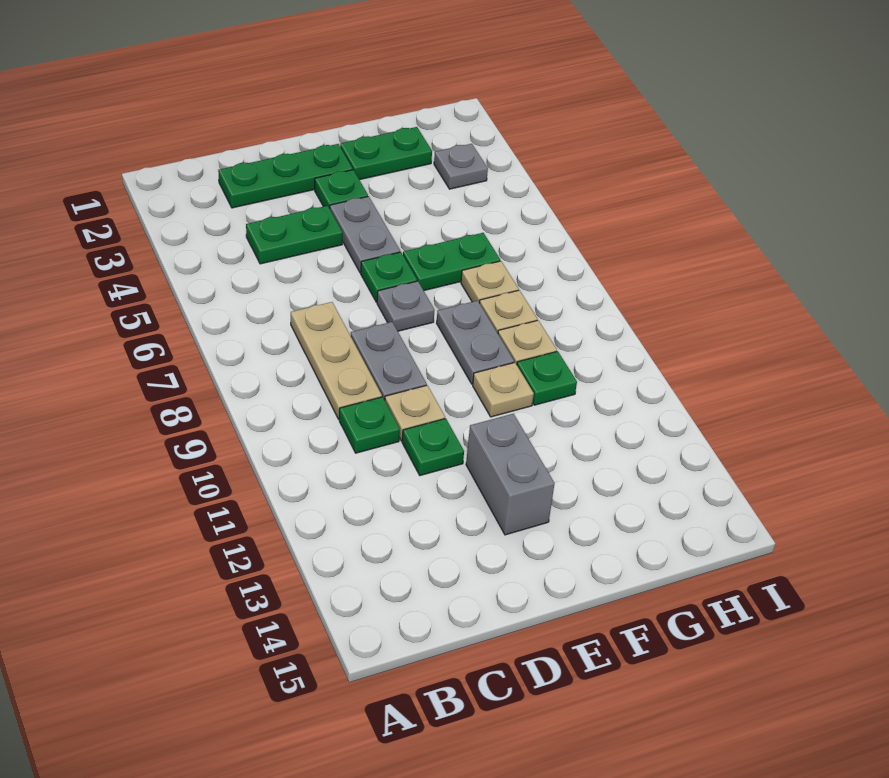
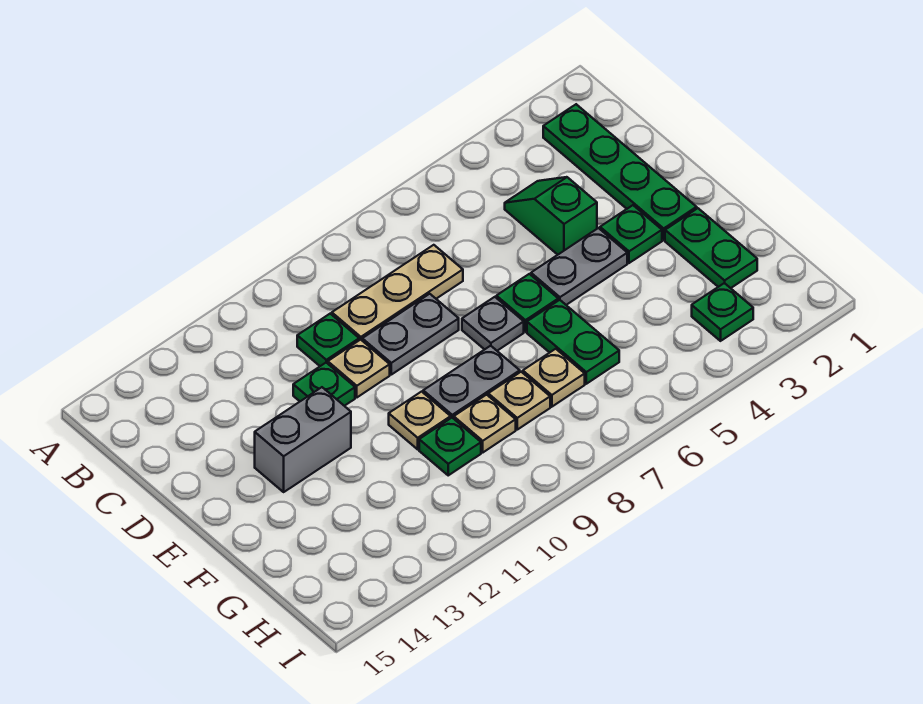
green plate C2:E2 level 1 -> green plate B2:E2 level 1
green plate C4:D4 level 1 -> green slope C4:D4 level 1 top D
grey plate H3 level 1 -> green plate H3 level 1

